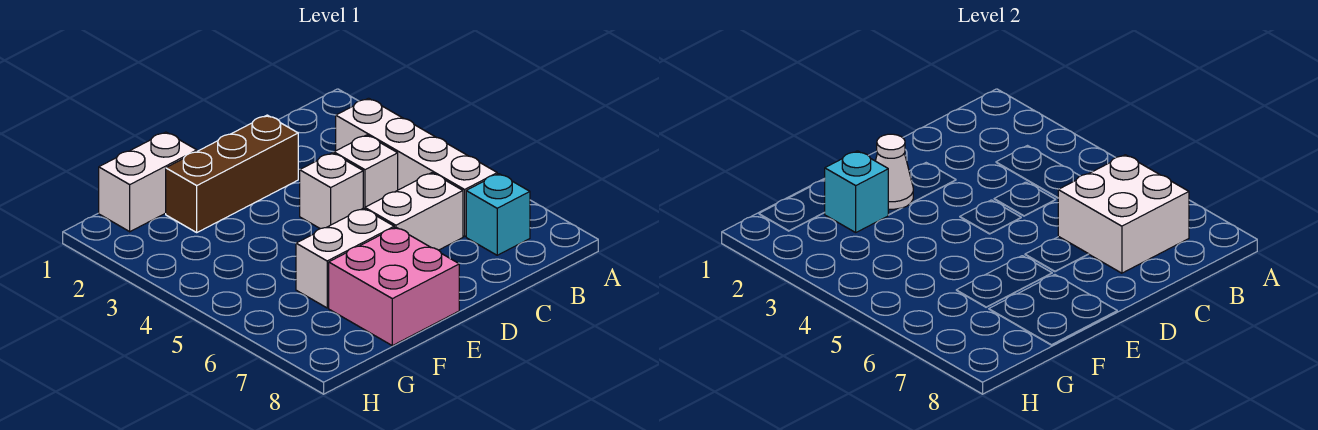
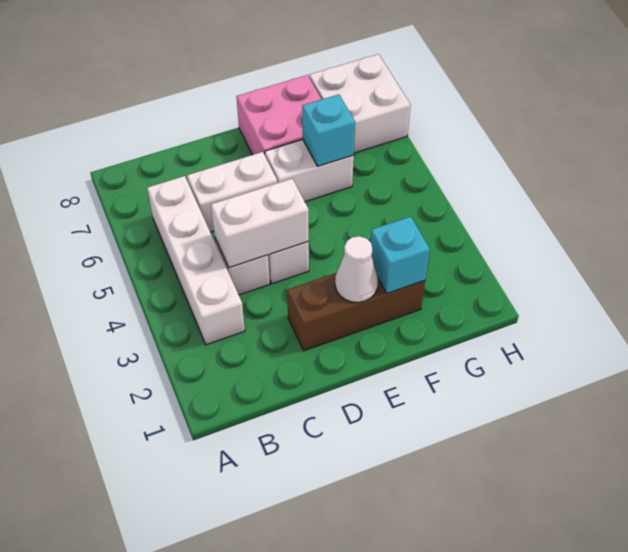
white brick B6:C7 level 2 -> white brick G7:H8 level 1
cyan brick B7 level 1 -> cyan brick F6 level 2
white brick F1:G1 level 1 -> white brick C4:D4 level 2

